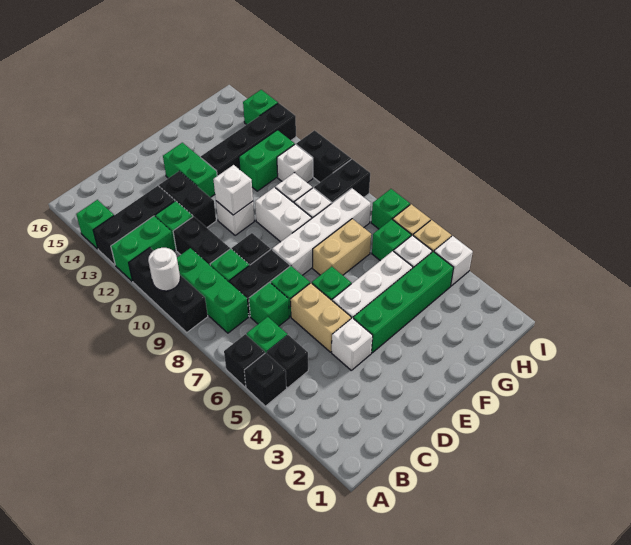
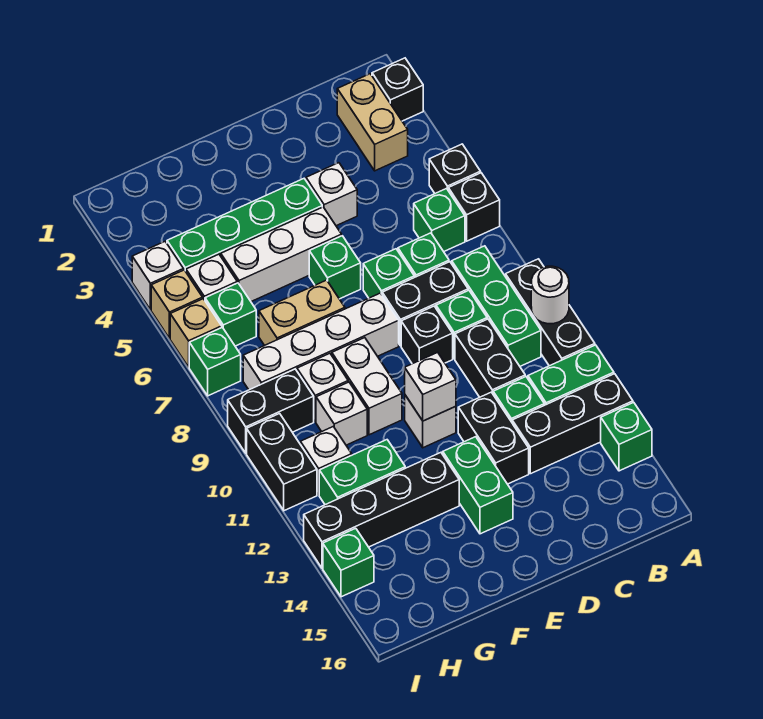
black brick B5 level 1 -> black brick A2 level 1
tan brick D5:D6 level 1 -> tan brick B2:B3 level 1

